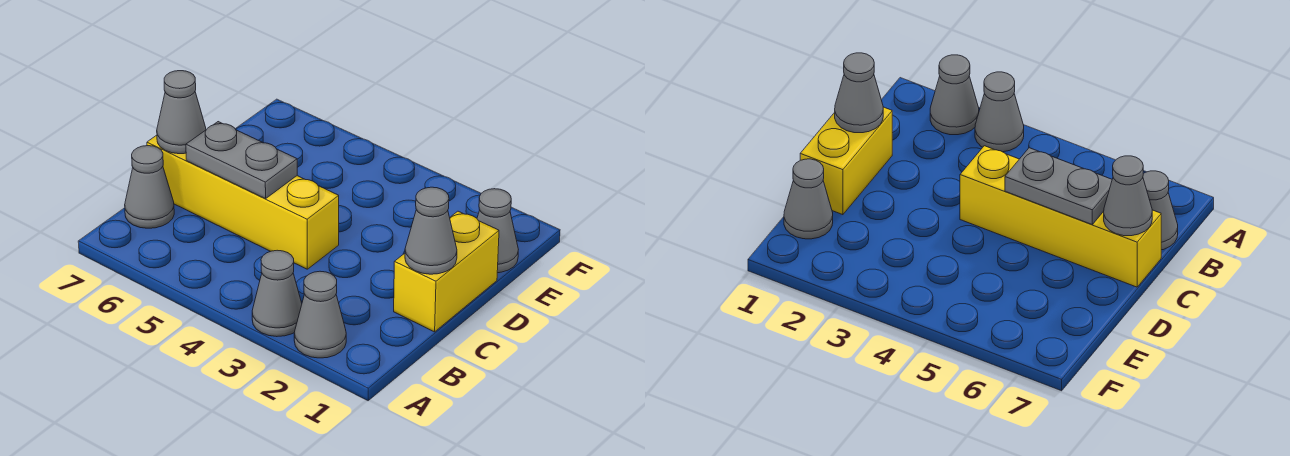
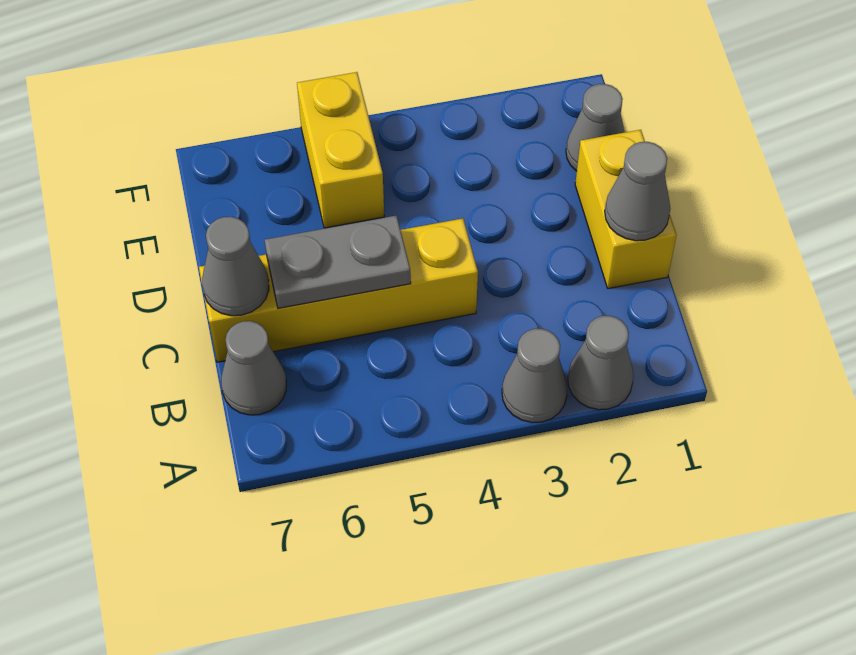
none -> yellow brick E5:F5 level 1

